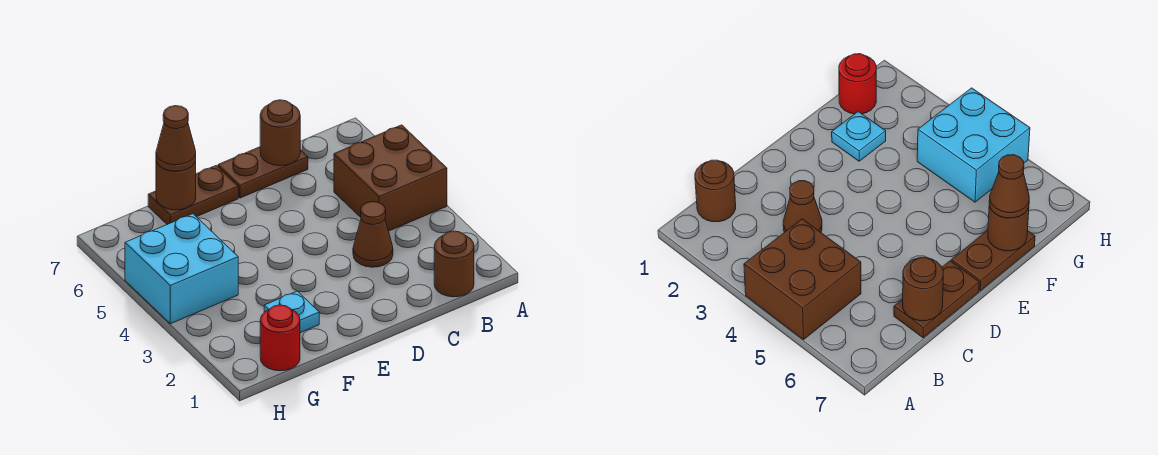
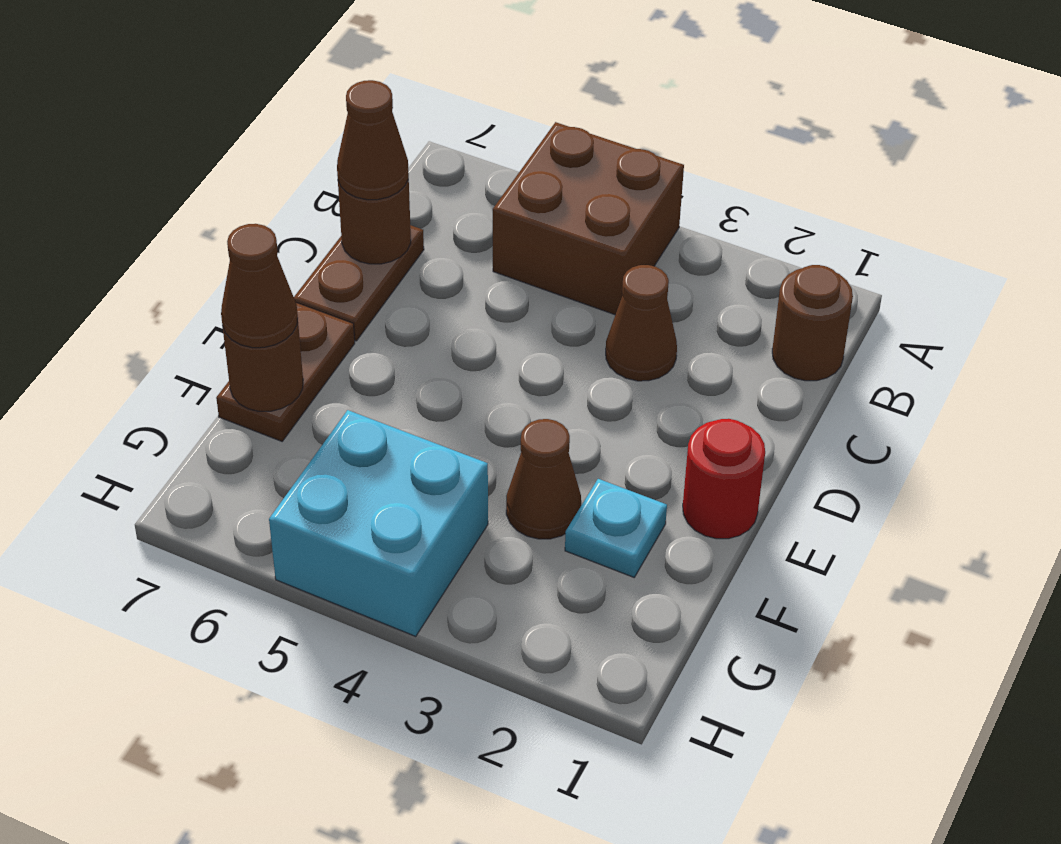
none -> brown cone C7 level 3
none -> brown cone F3 level 1
red round brick G1 level 1 -> red round brick E1 level 1

